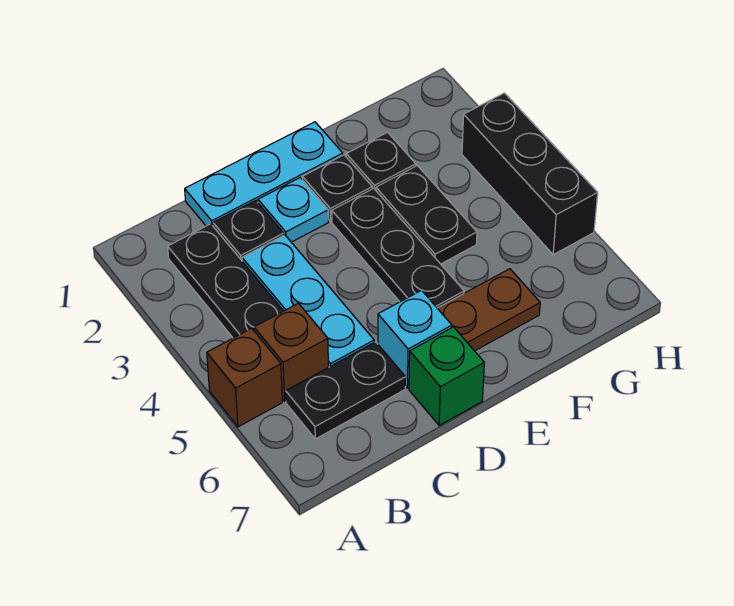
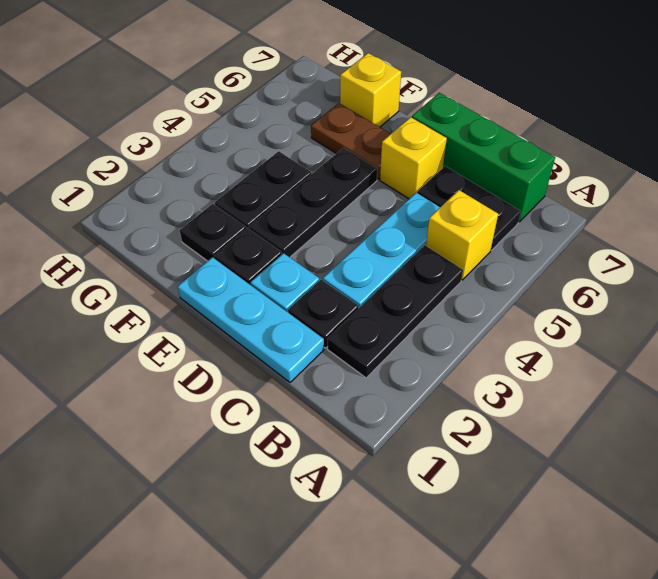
brown brick A5 level 1 -> none
brown brick B5 level 1 -> yellow brick B5 level 1
cyan brick D6 level 1 -> yellow brick D6 level 1
green brick D7 level 1 -> green brick B7:D7 level 1
none -> yellow brick F7 level 1
black brick H3:H5 level 1 -> none

